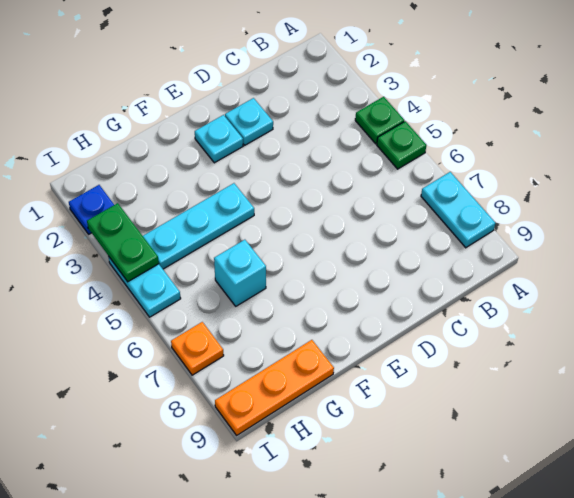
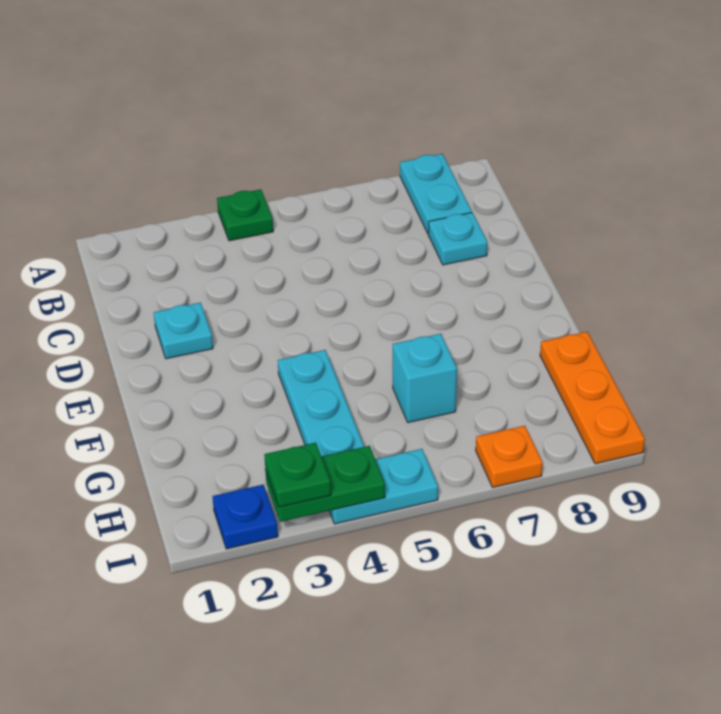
green plate A5 level 1 -> green plate I3 level 3
cyan plate A7:A8 level 1 -> cyan plate A8:B8 level 1
cyan plate E2 level 1 -> cyan plate C8 level 1

